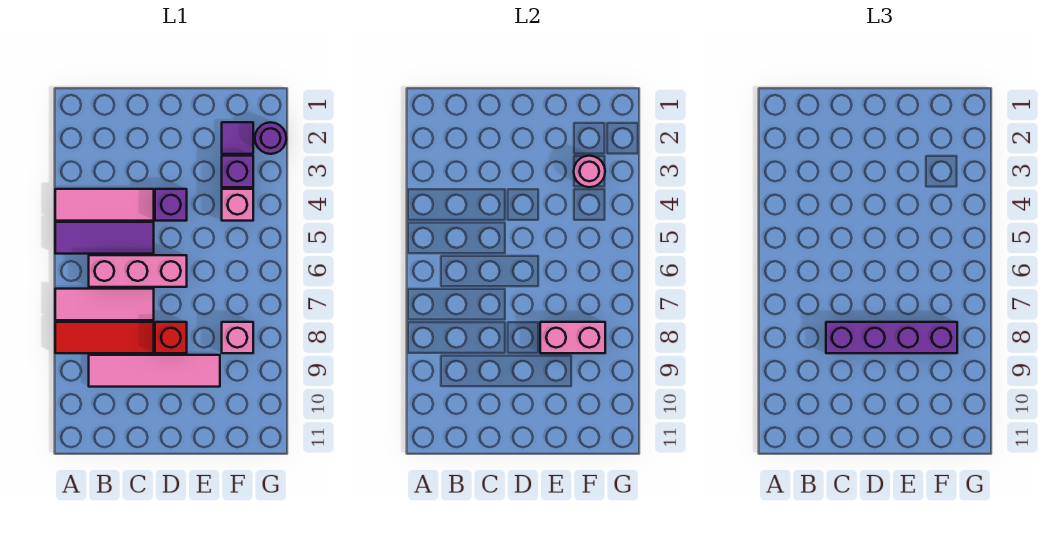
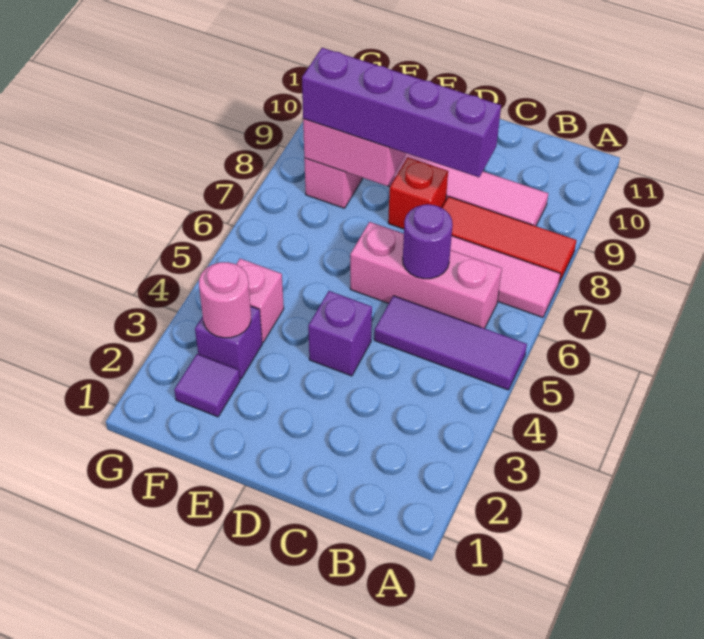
pink tile A4:C4 level 1 -> none
purple round brick G2 level 1 -> purple round brick C6 level 2

